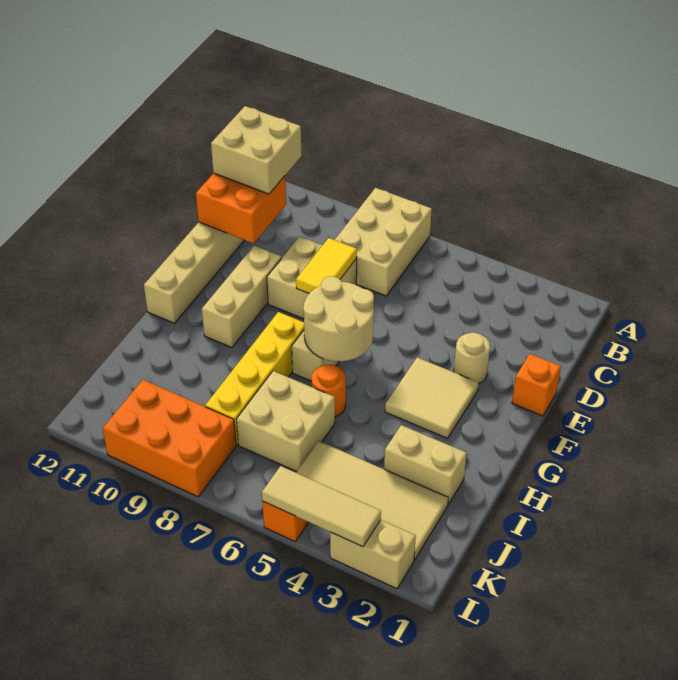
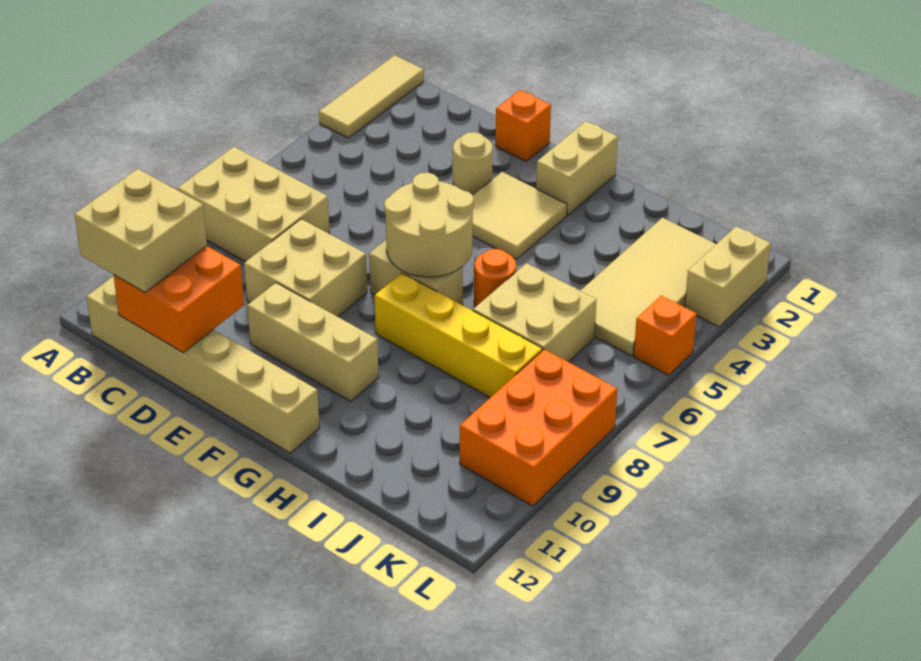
yellow tile D8:E8 level 2 -> none
tan brick I2:I3 level 1 -> tan brick G1:G2 level 1
tan tile L3:L5 level 2 -> tan tile A1:A3 level 1

